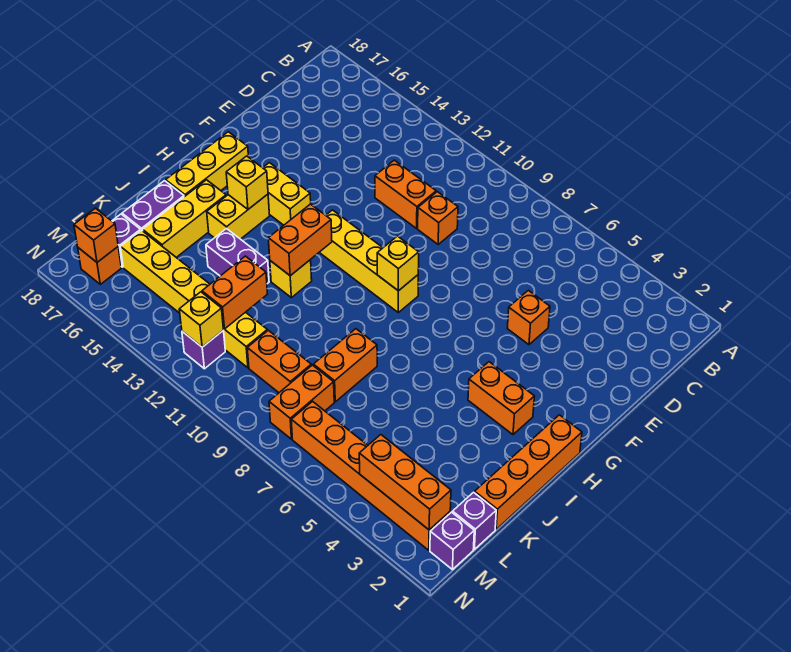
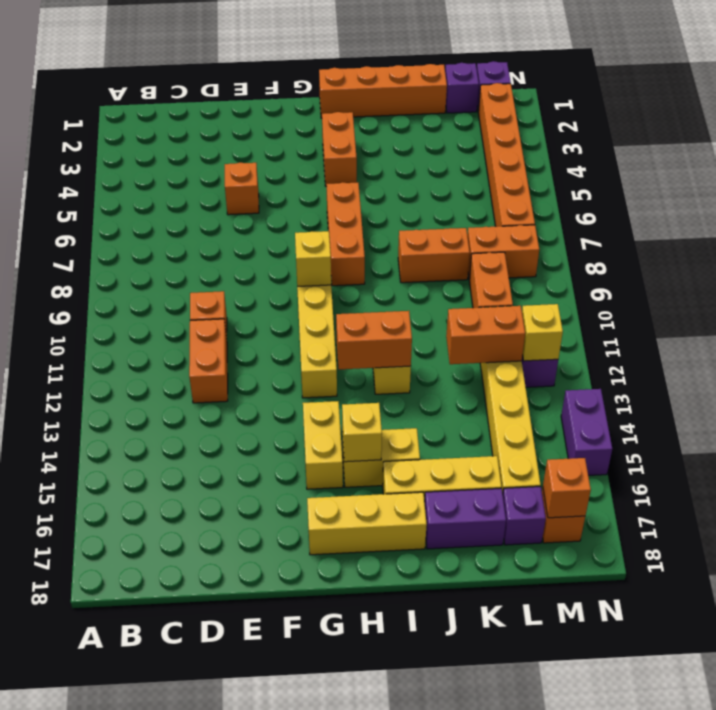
purple brick J13:J14 level 1 -> purple brick N14:N15 level 1
orange brick M2:M4 level 2 -> orange brick H6:H8 level 1

